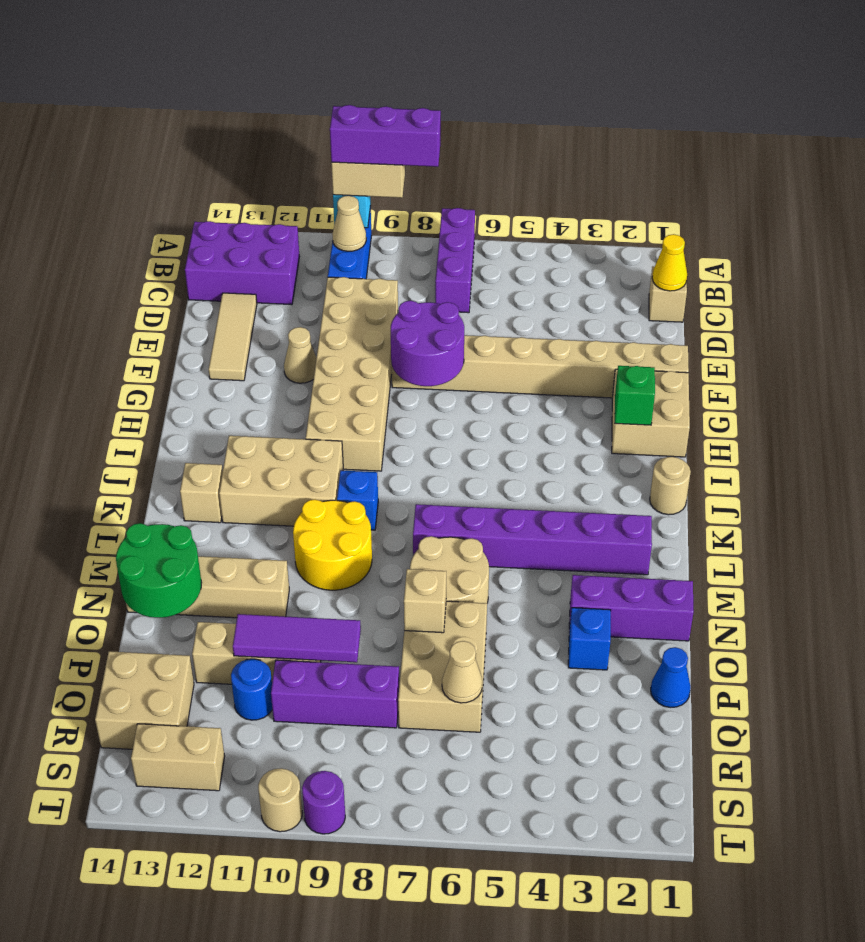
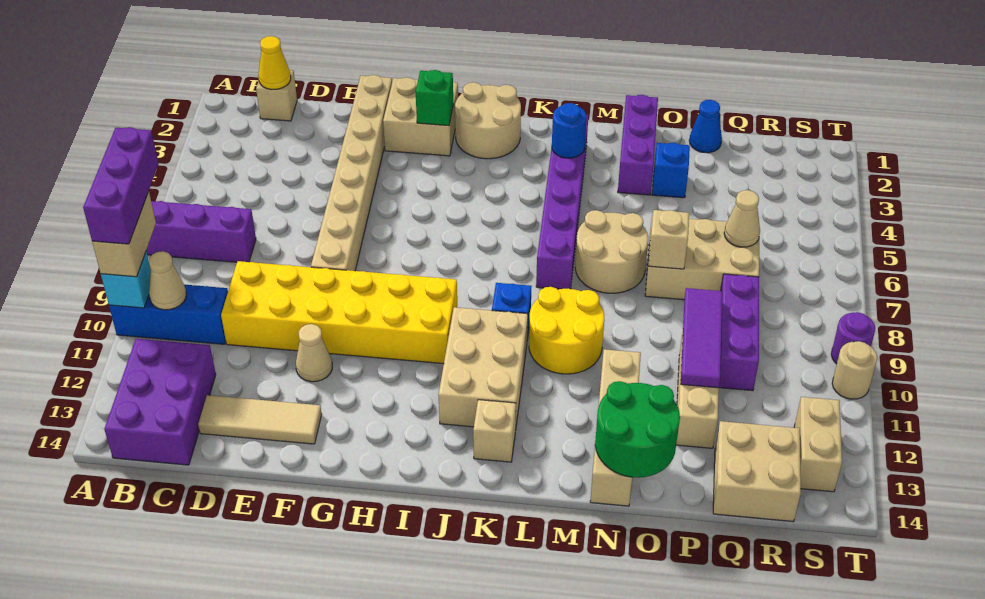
tan brick D9:I10 level 1 -> yellow brick D9:I10 level 1
purple round brick F7:G8 level 2 -> none
tan round brick J1 level 1 -> tan round brick I1:J2 level 1
blue round brick Q11 level 1 -> blue round brick L3 level 2

